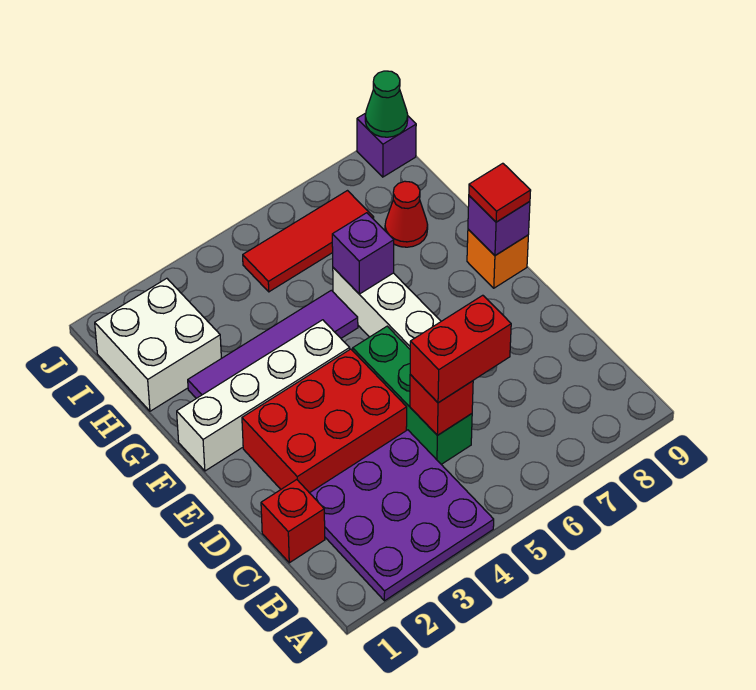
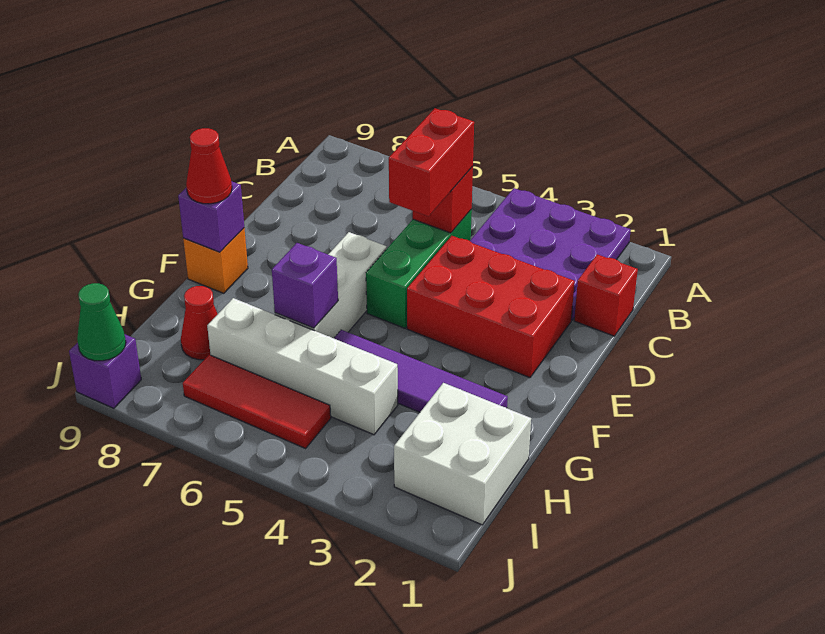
red brick C5:C6 level 3 -> red brick C5:D5 level 3
white brick F1:F4 level 1 -> white brick H4:H7 level 1
red tile F9 level 3 -> red cone F9 level 3

